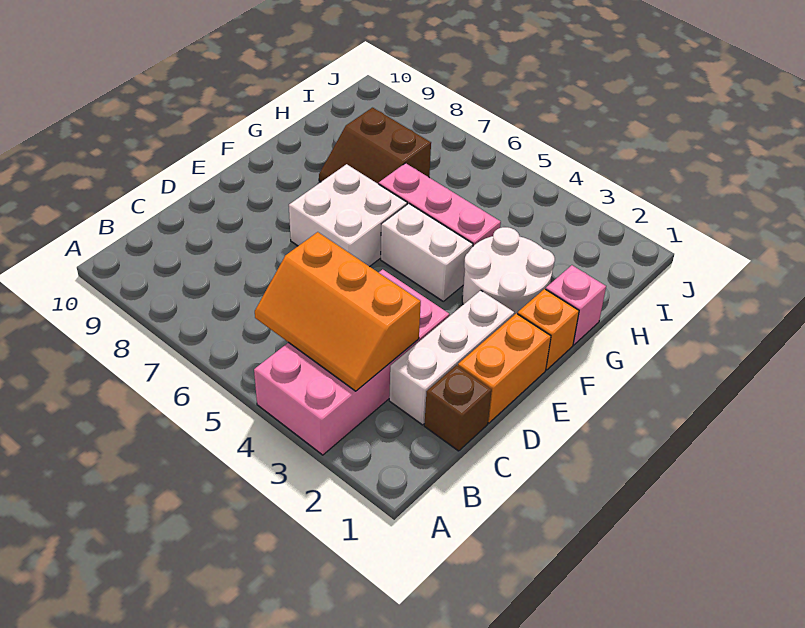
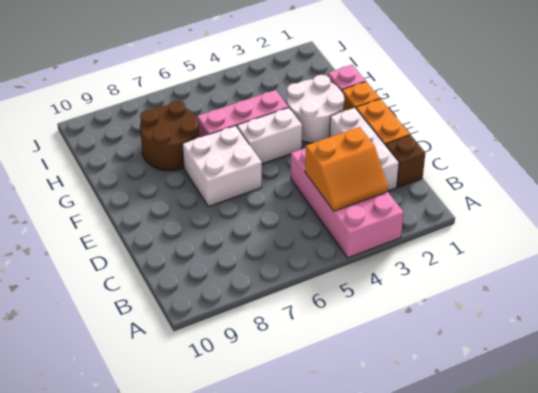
orange slope B3:C5 level 2 top C -> orange slope B3:C4 level 2 top C
brown slope G7:H8 level 1 top H -> brown round brick G7:H8 level 1

